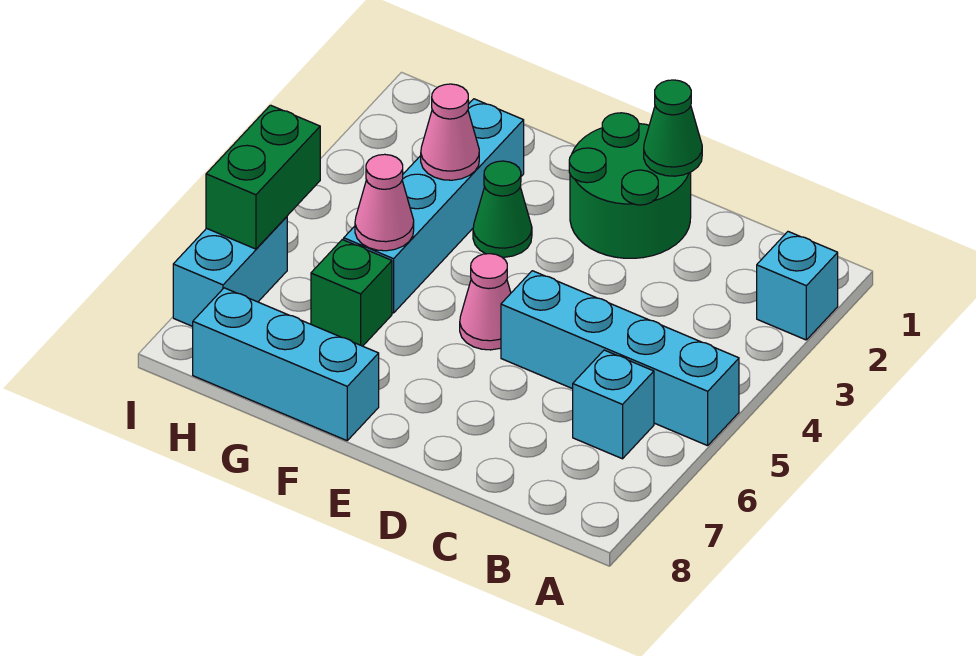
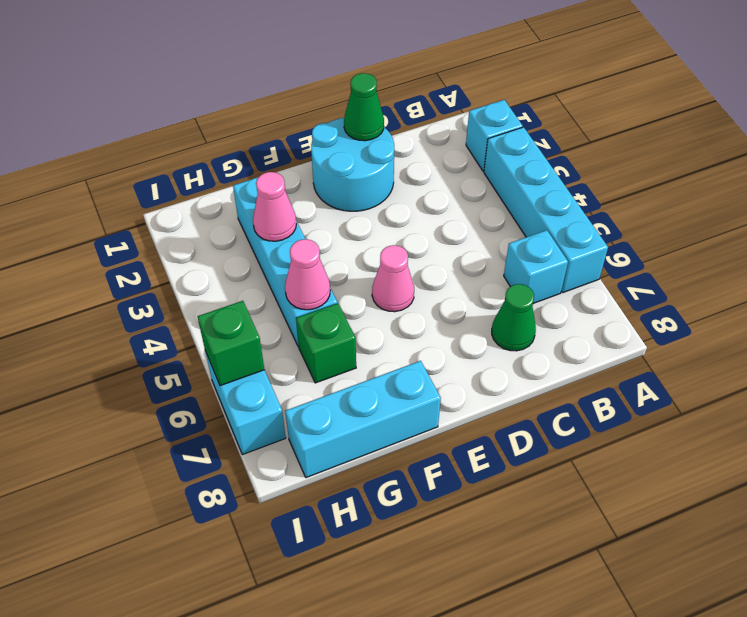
cyan brick A5:D5 level 1 -> cyan brick A3:A6 level 1
green round brick D1:E2 level 1 -> cyan round brick D1:E2 level 1
green cone F3 level 1 -> green cone C7 level 1
green brick I5:I6 level 2 -> green brick I6 level 2

